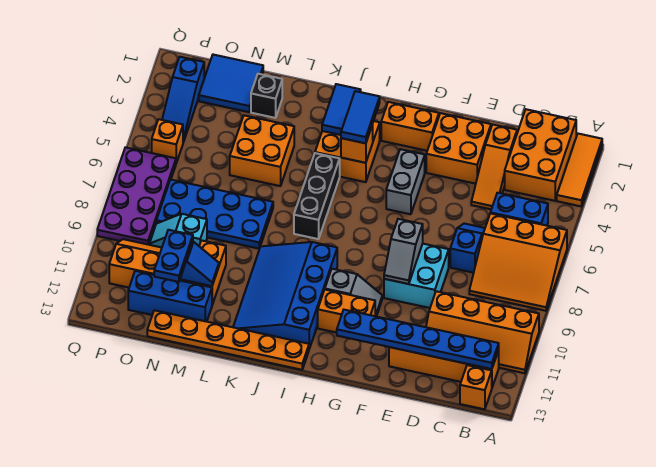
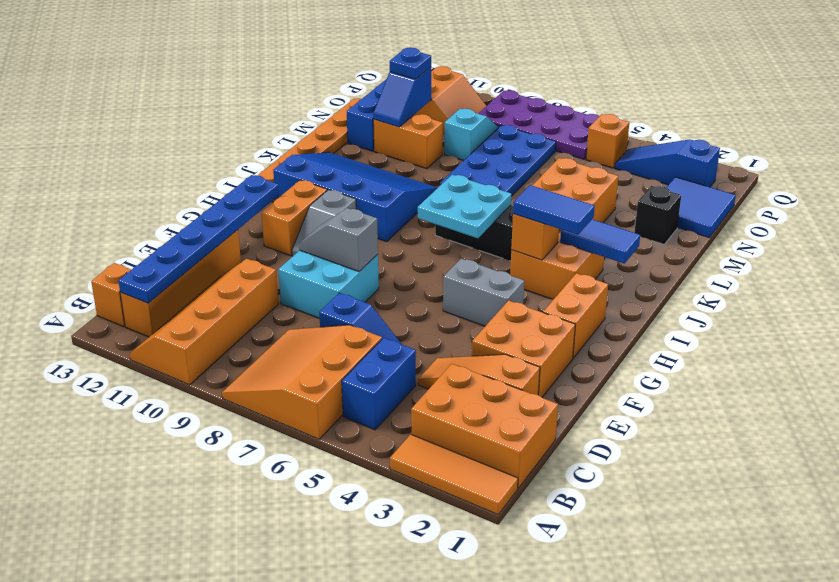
none -> cyan plate I6:J7 level 2
blue plate N11:N12 level 3 -> blue plate N11 level 3

